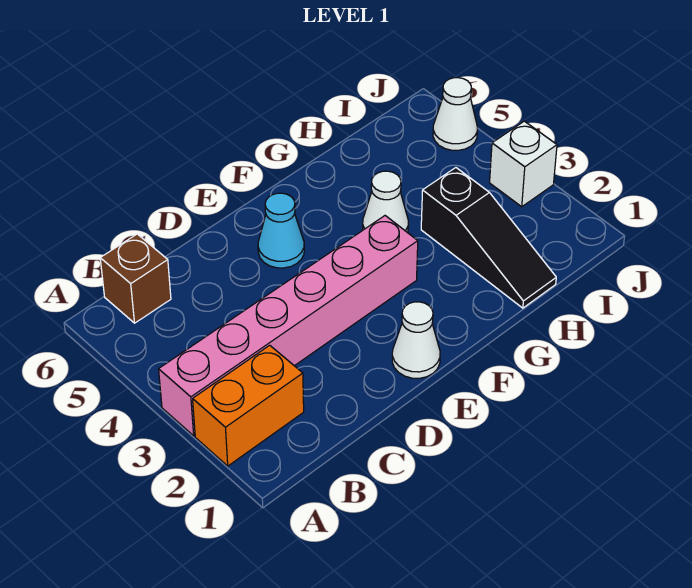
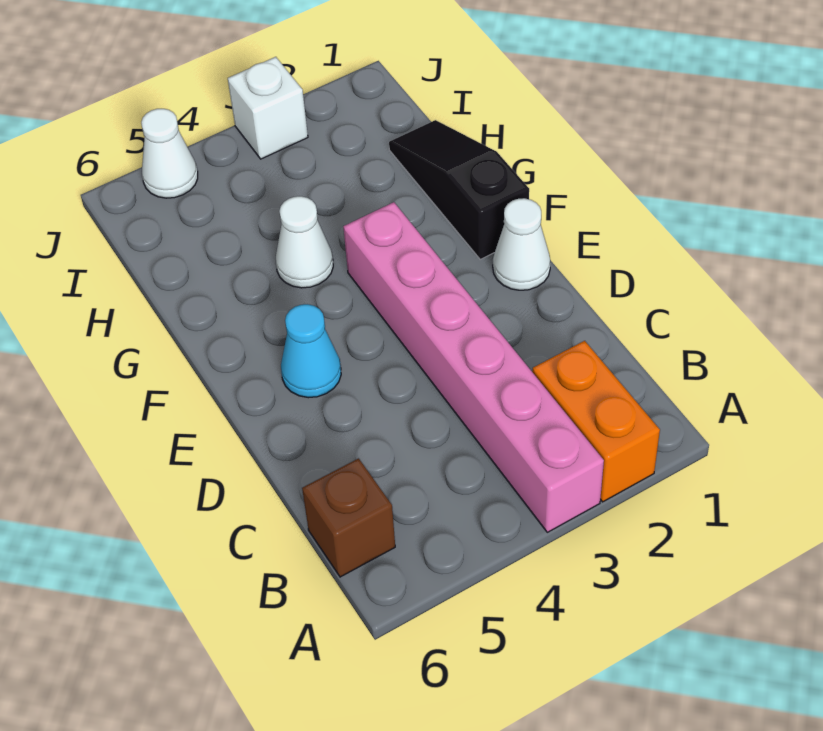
black slope H1:H3 level 1 top 3 -> black slope F1:H1 level 1 top F

